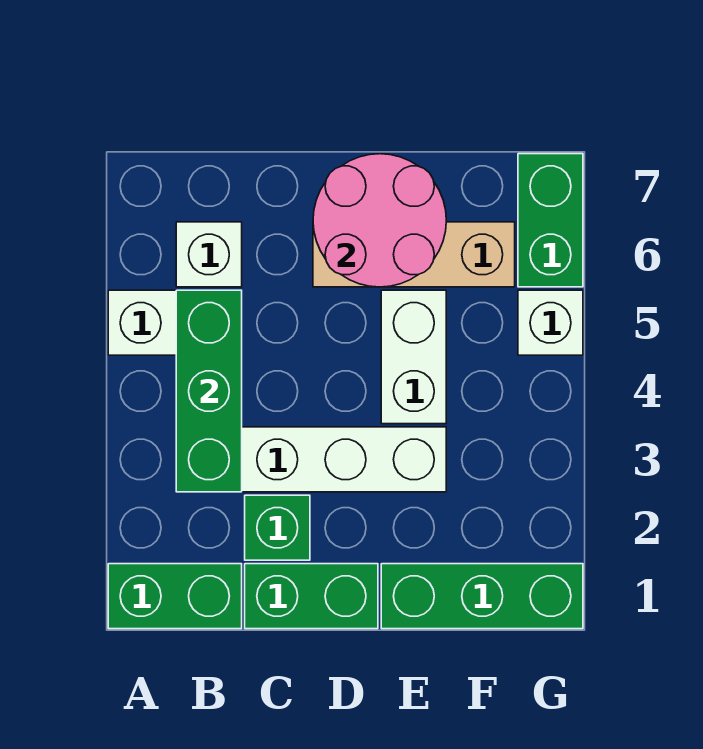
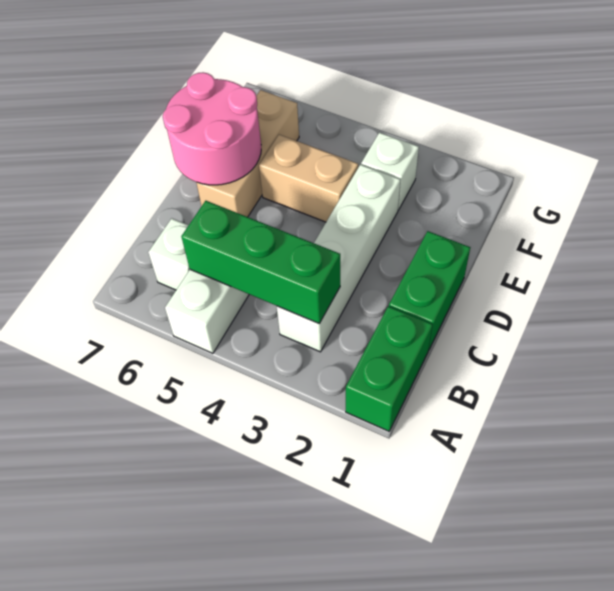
green brick C2 level 1 -> none
green brick E1:G1 level 1 -> none
white brick E4:E5 level 1 -> tan brick E4:E5 level 1
white brick G5 level 1 -> white brick F3 level 1
green brick G6:G7 level 1 -> none

